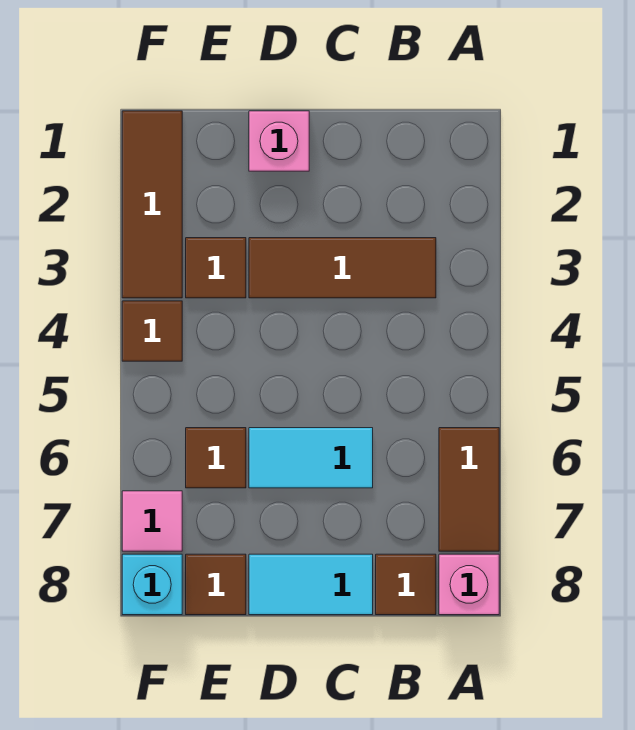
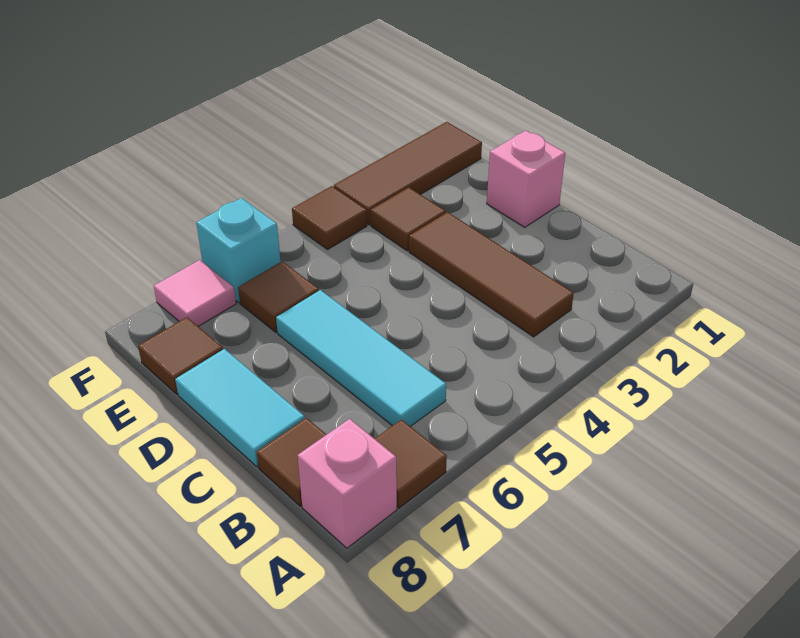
brown tile A6:A7 level 1 -> brown tile A7 level 1
cyan tile C6:D6 level 1 -> cyan tile B6:D6 level 1
cyan brick F8 level 1 -> cyan brick F6 level 1

